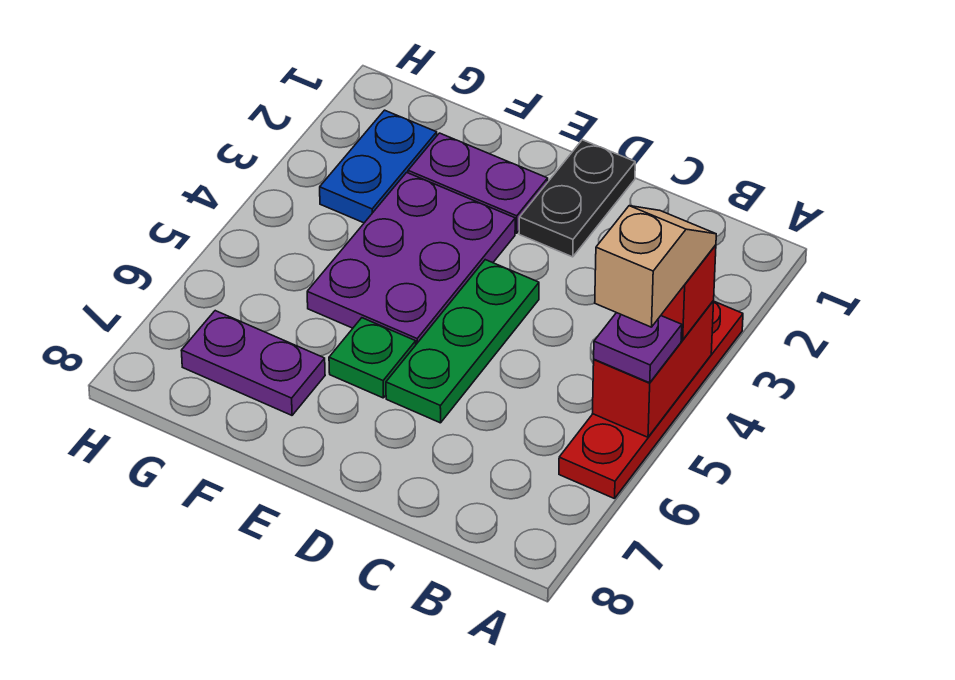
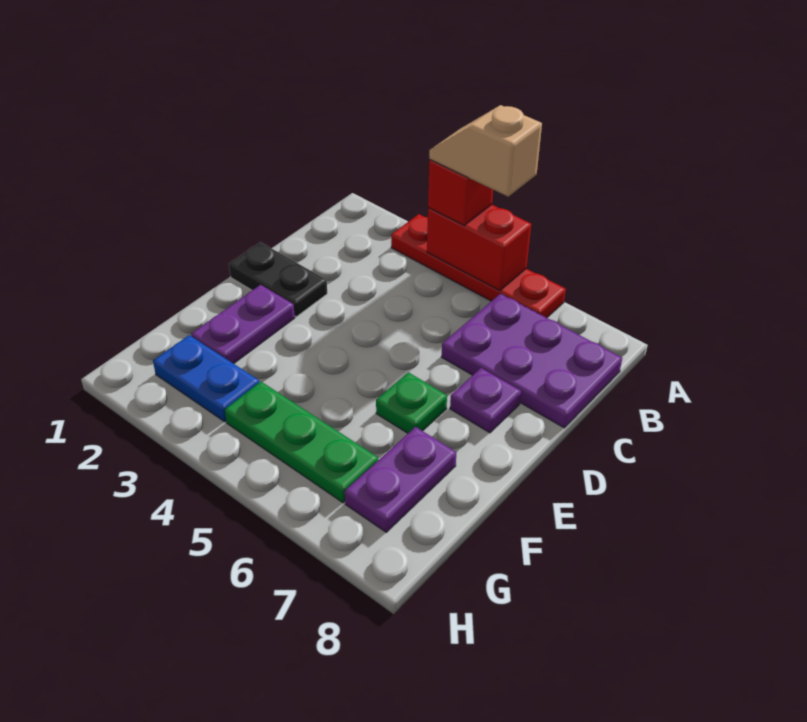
purple plate A5 level 3 -> purple plate D7 level 1
green plate D4:D6 level 1 -> green plate G4:G6 level 1
purple plate E3:F5 level 1 -> purple plate B6:C8 level 1

